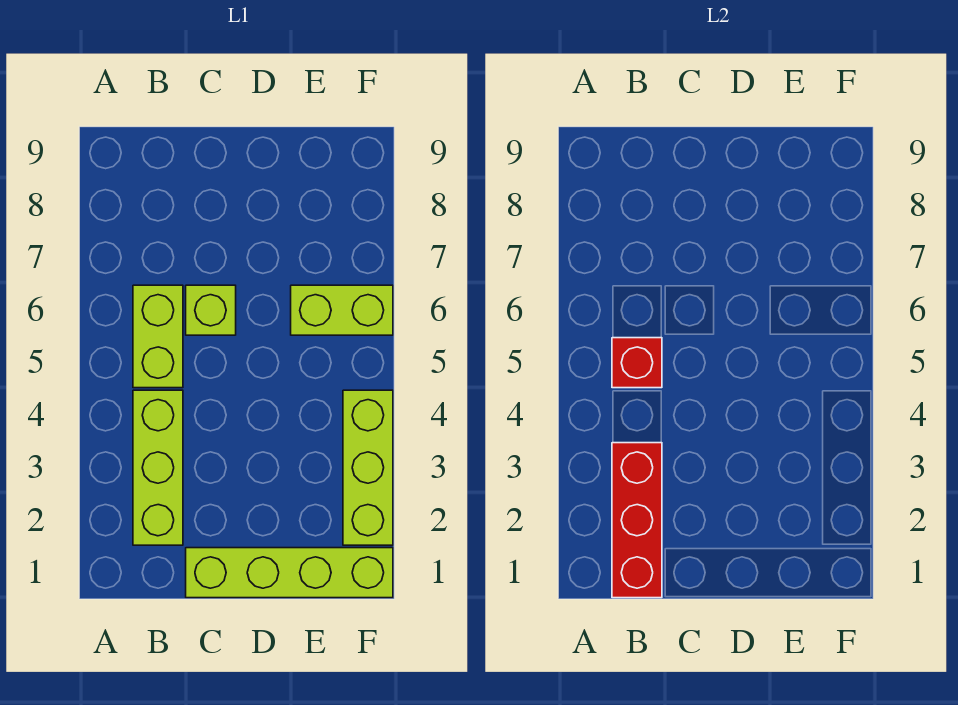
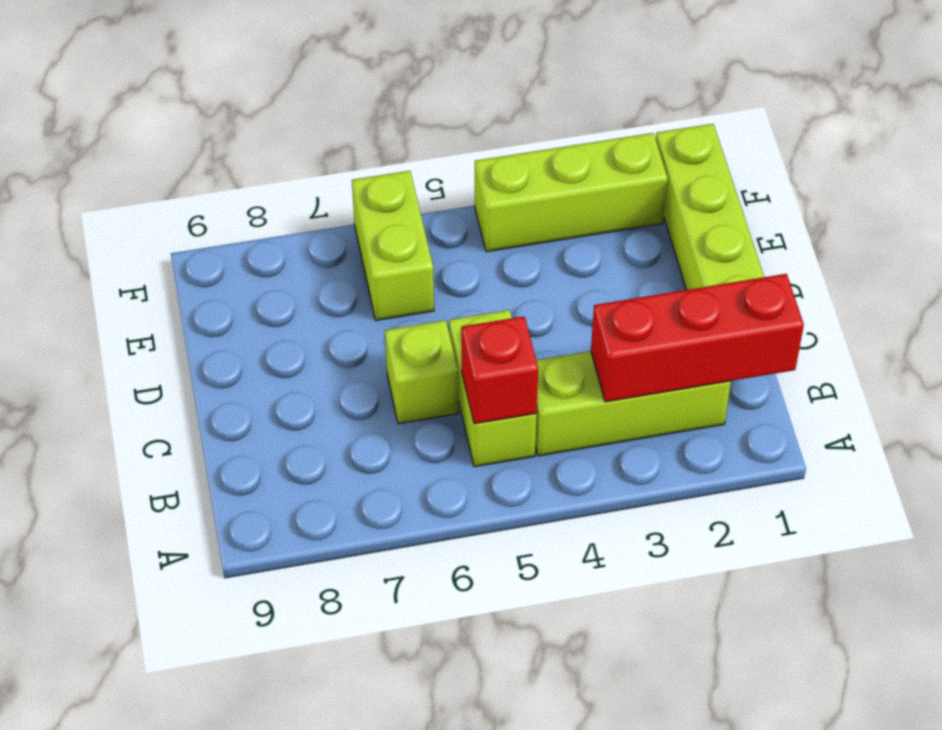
lime brick B5:B6 level 1 -> lime brick B5:C5 level 1

